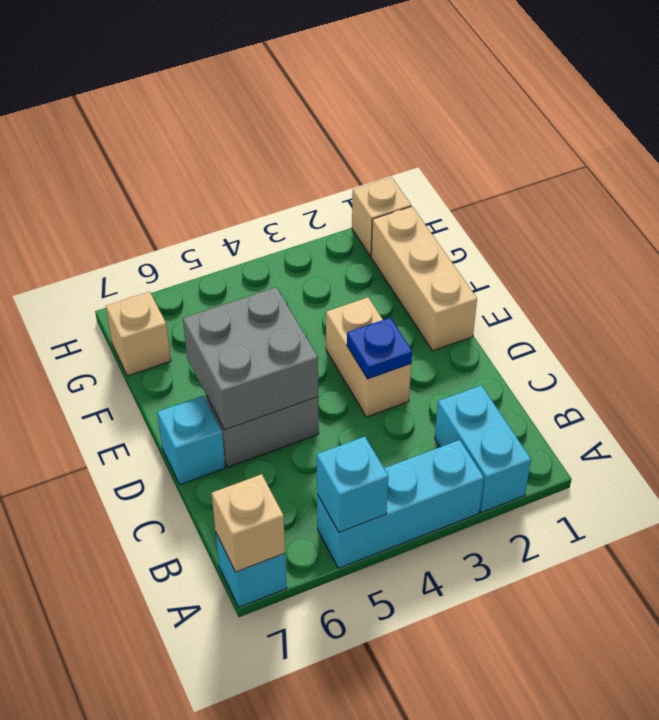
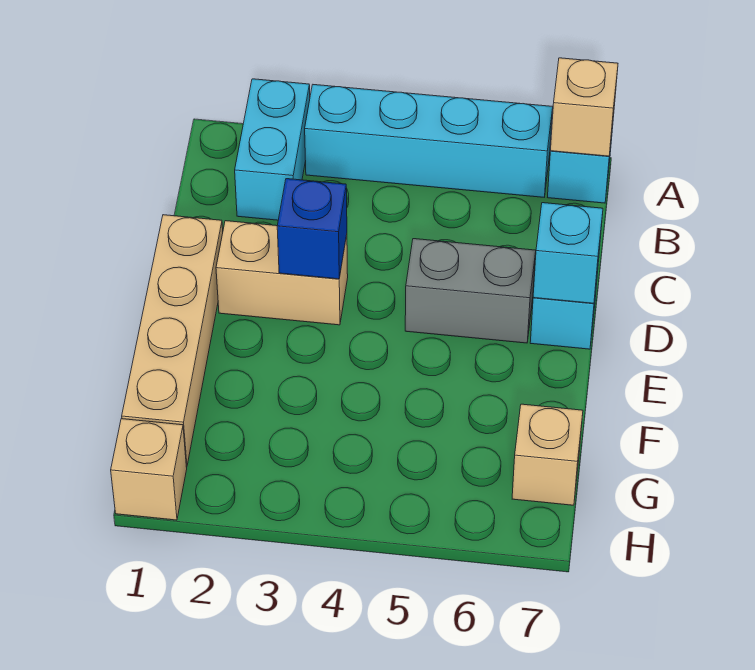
cyan brick A3:A5 level 1 -> cyan brick A3:A6 level 1
cyan brick A5 level 2 -> cyan brick D7 level 2
tan brick D3:E3 level 1 -> tan brick D2:D3 level 1
blue plate D3 level 2 -> blue brick D3 level 2
grey brick D5:E6 level 2 -> none
tan brick E1:G1 level 1 -> tan brick D1:G1 level 1

